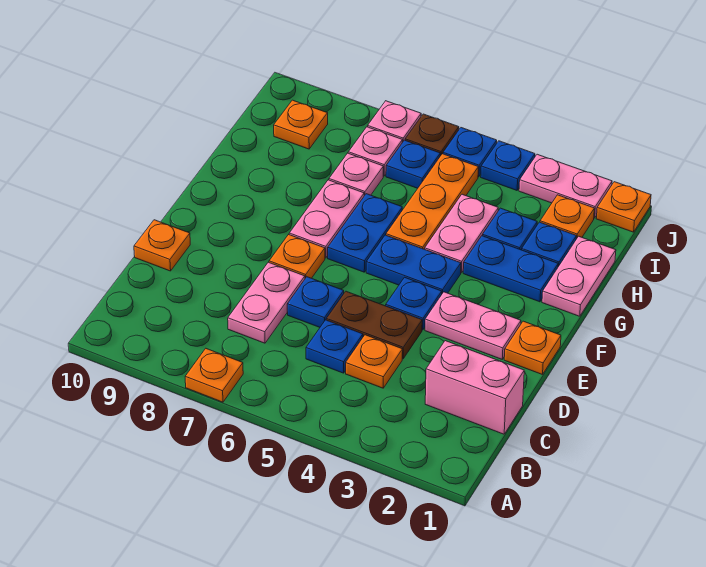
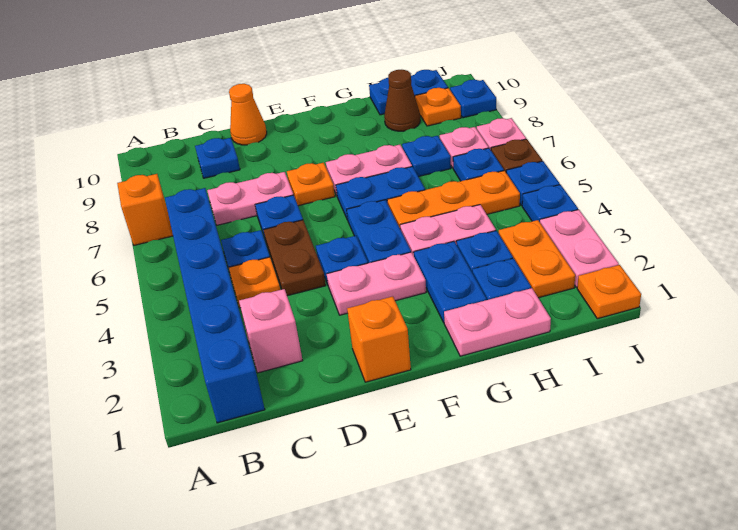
orange plate A7 level 1 -> orange brick A7 level 1
none -> blue brick B1:B6 level 1
pink brick C1:C2 level 1 -> pink brick C2 level 1
none -> blue plate C9 level 1
orange plate D10 level 1 -> orange cone D10 level 1
orange plate E1 level 1 -> orange brick E1 level 1
pink plate E2:E3 level 1 -> pink plate E3:F3 level 1
pink plate H7 level 1 -> blue plate H7 level 1
none -> brown cone H9 level 1
none -> blue plate H10:I10 level 1
orange plate I2 level 1 -> orange plate I2:I3 level 1
none -> blue plate J9 level 1

